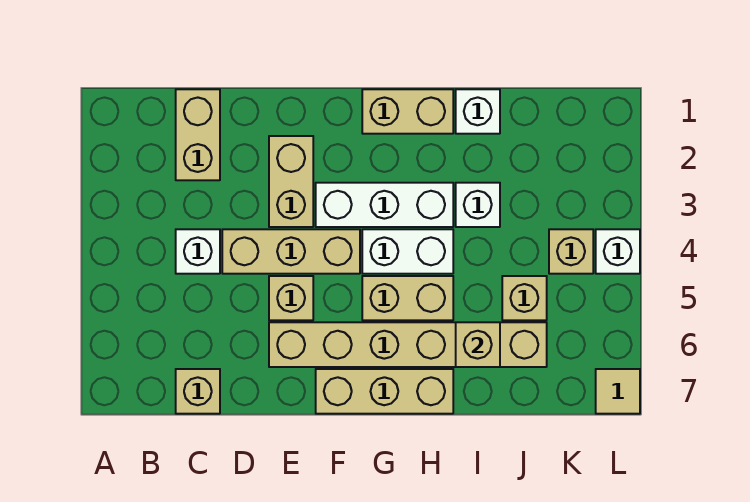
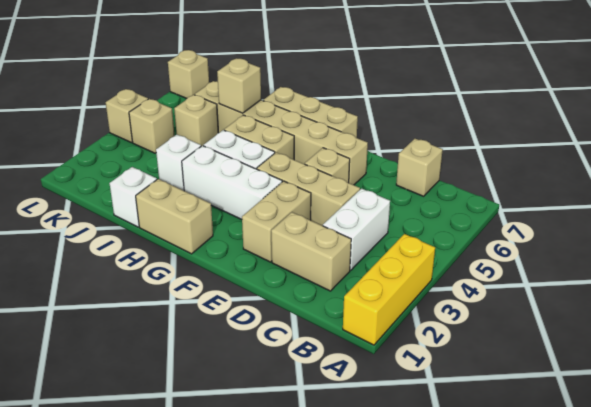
none -> yellow brick A1:A3 level 1
tan brick C1:C2 level 1 -> tan brick C2:D2 level 1
white brick C4 level 1 -> white brick C3:C4 level 1
white brick L4 level 1 -> tan brick L4 level 1
tan tile L7 level 1 -> tan brick L7 level 1

